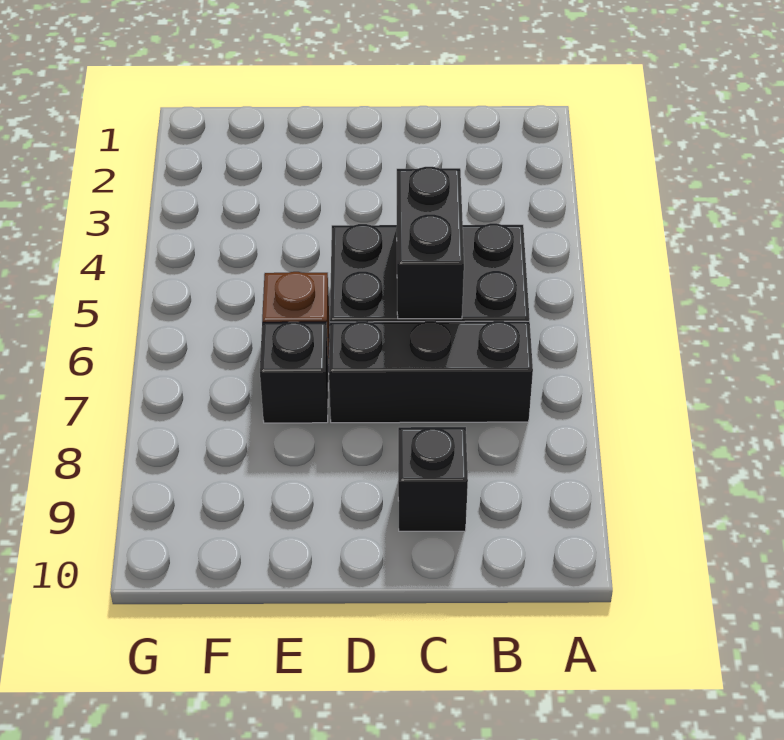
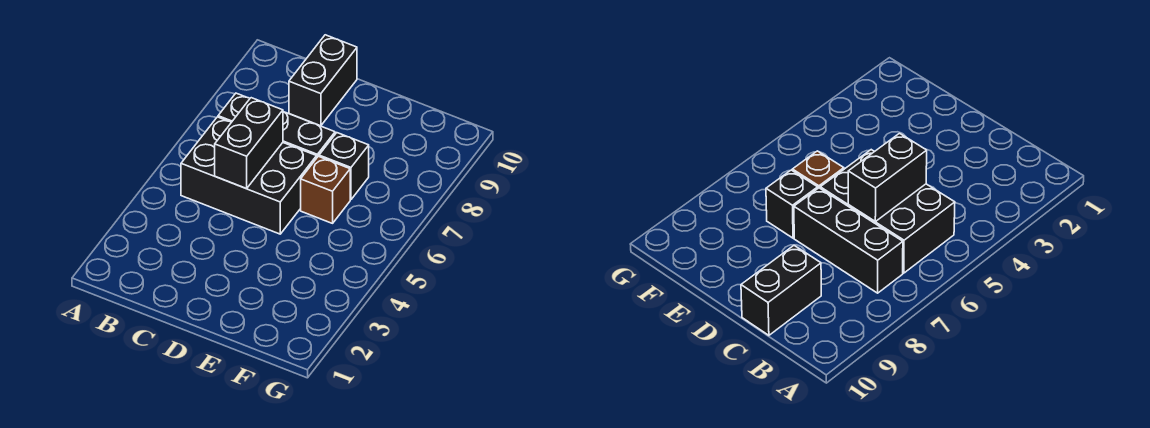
black brick C9 level 1 -> black brick C9:C10 level 1

